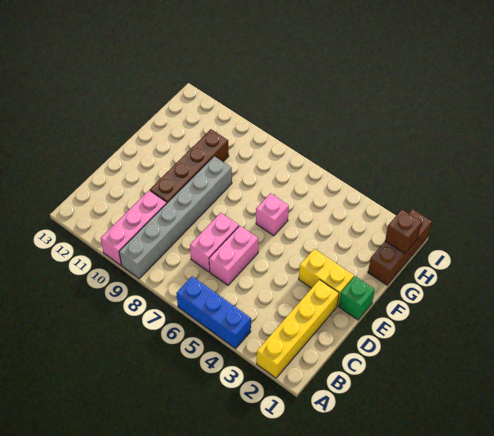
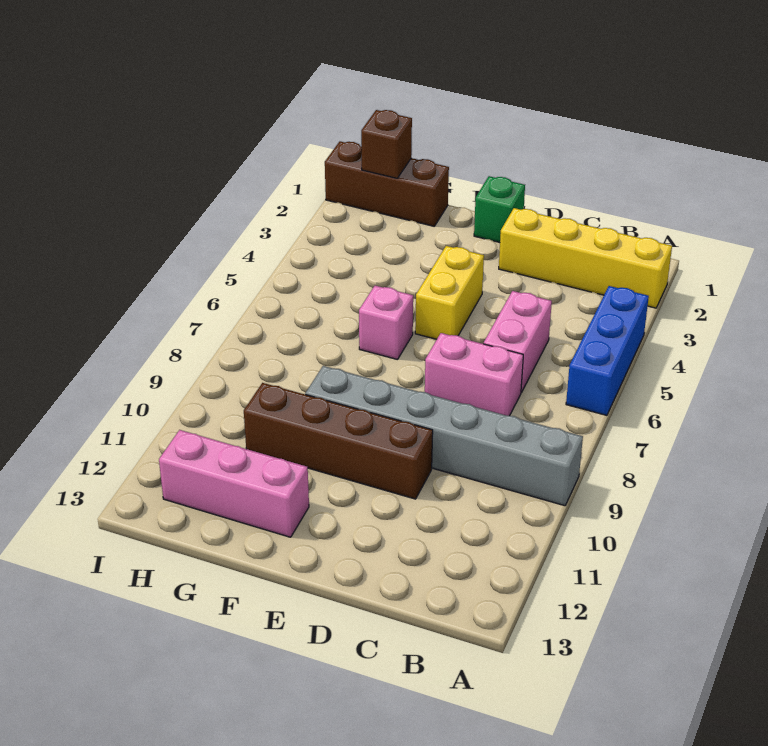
pink brick A10:C10 level 1 -> pink brick F12:H12 level 1
pink brick C6:D6 level 1 -> pink brick C5:C6 level 1
yellow brick E2:E3 level 1 -> yellow brick E4:E5 level 1

